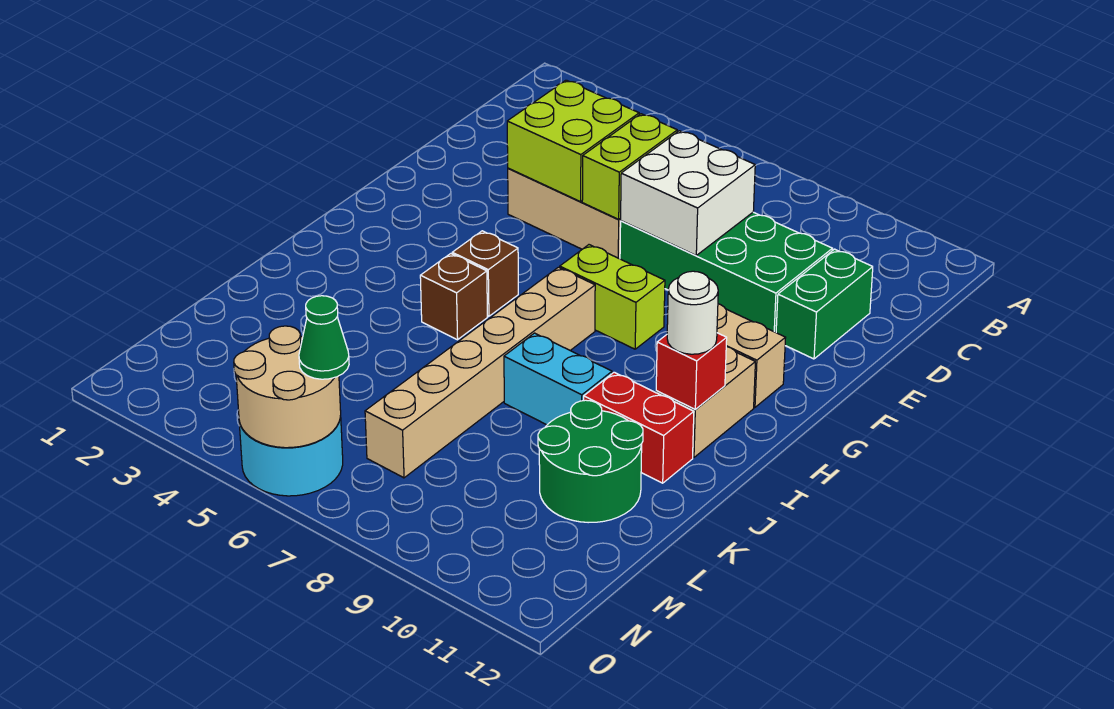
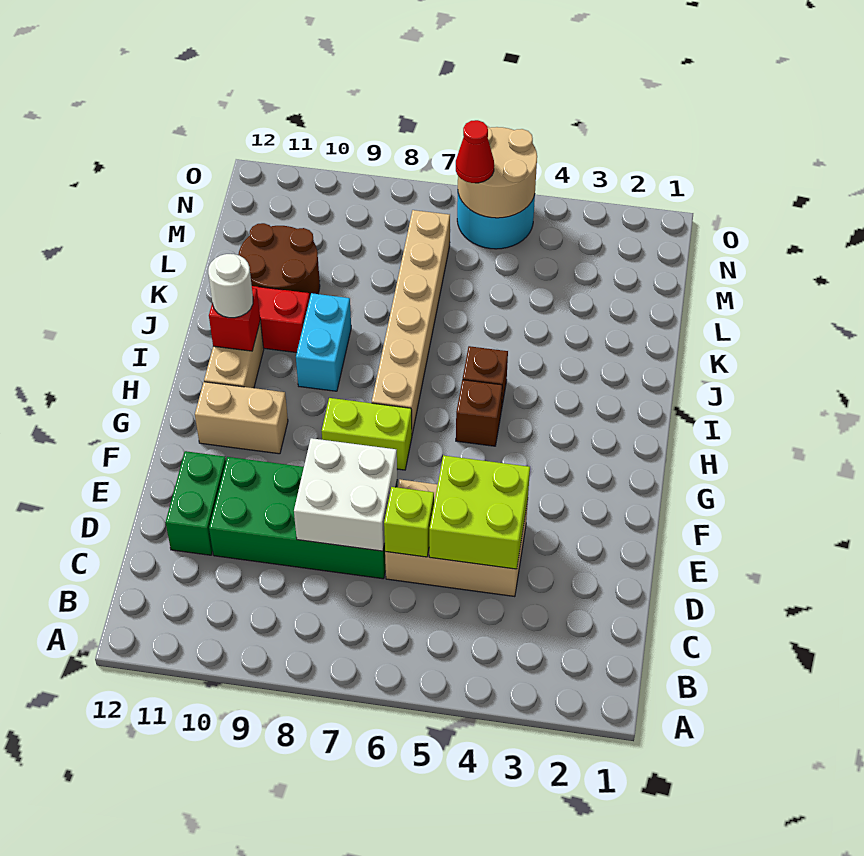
lime brick D6:E6 level 2 -> lime brick D6 level 2
cyan brick J8:J9 level 1 -> cyan brick I9:J9 level 1
green round brick K10:L11 level 1 -> brown round brick K10:L11 level 1
green cone N6 level 3 -> red cone N6 level 3

